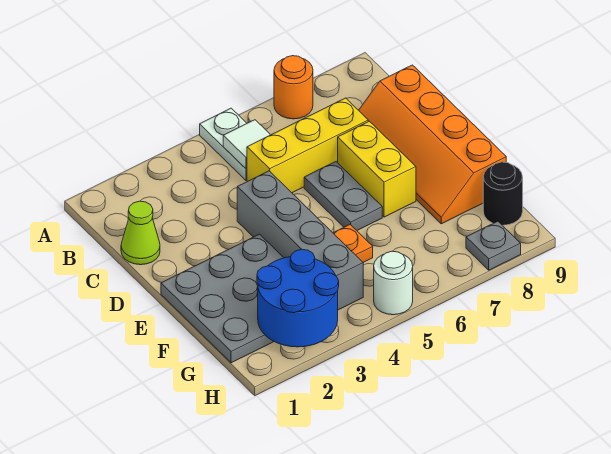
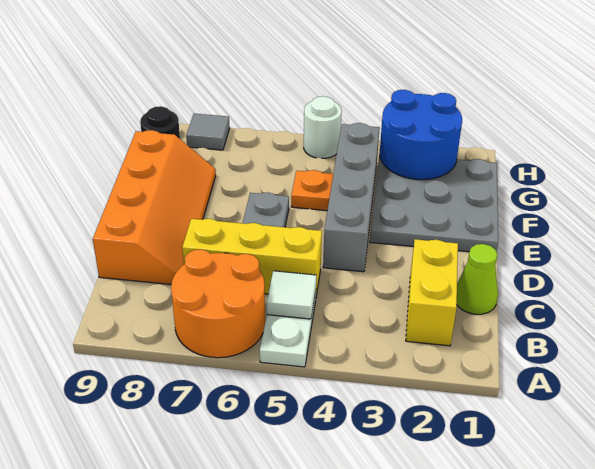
orange round brick A7 level 1 -> orange round brick A6:B7 level 1
yellow brick D7:E7 level 1 -> yellow brick B2:C2 level 1
grey plate H8 level 1 -> grey tile H8 level 1

